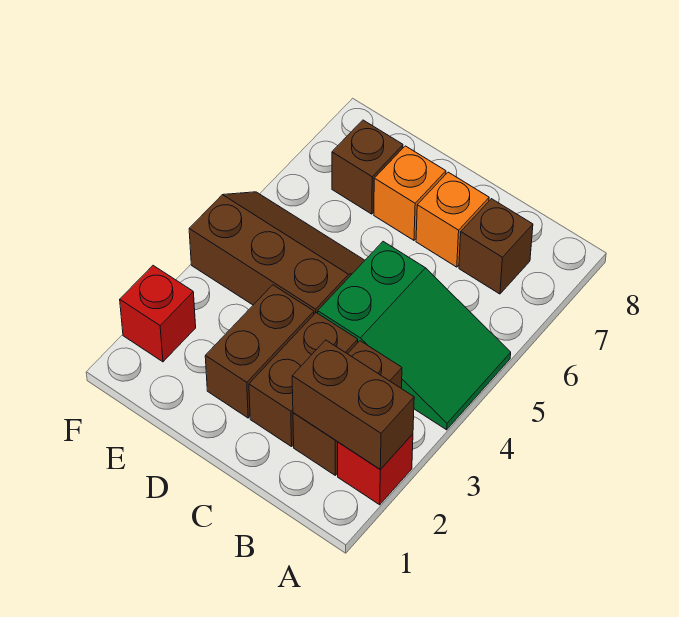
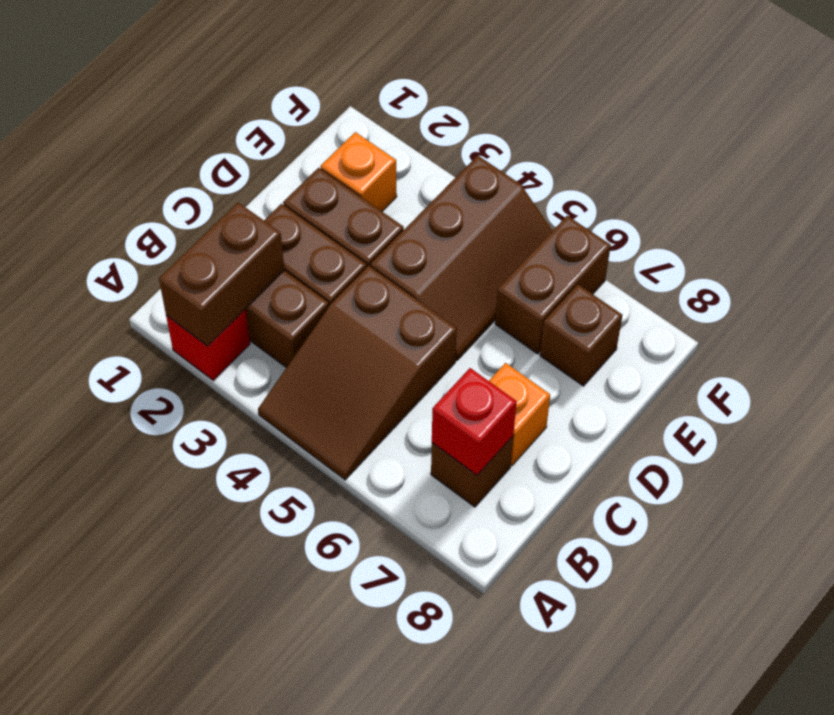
green slope A4:C5 level 1 top C -> brown slope A4:C5 level 1 top C
orange brick D7 level 1 -> orange brick E2 level 1
none -> brown brick E6:F6 level 1
red brick F2 level 1 -> red brick B7 level 2

